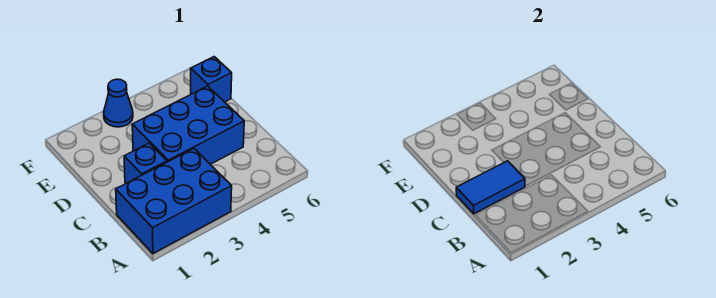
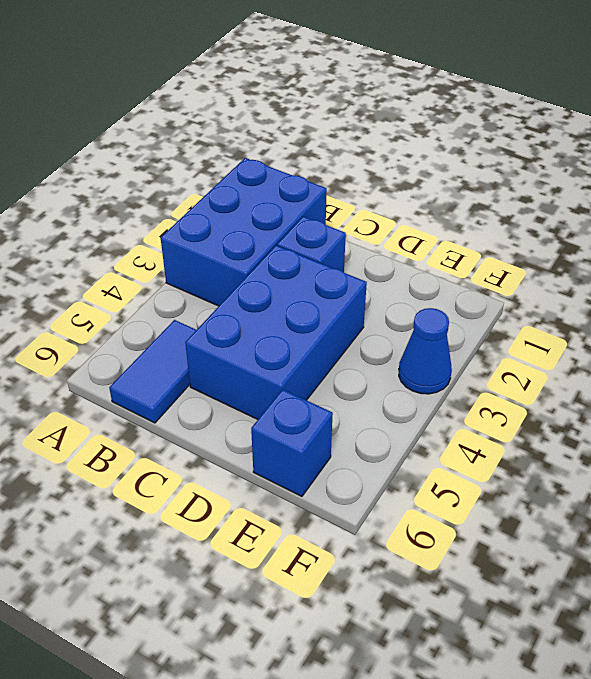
blue tile C1:C2 level 2 -> blue tile B5:B6 level 1

